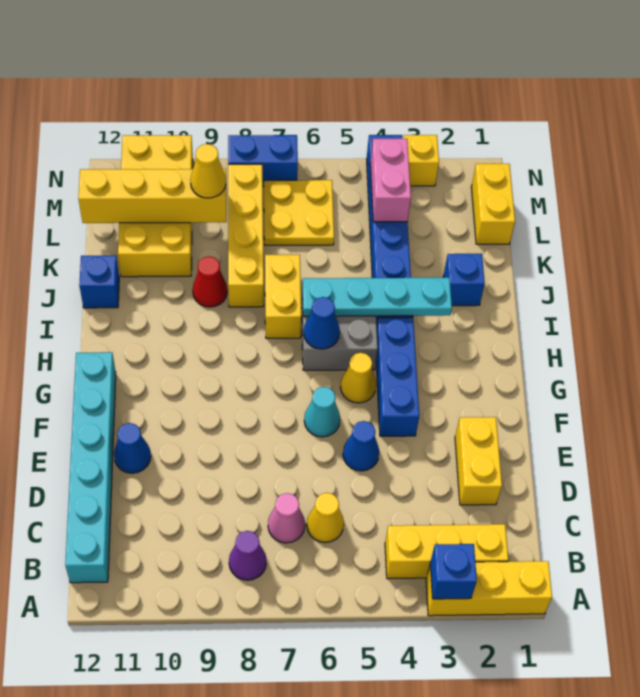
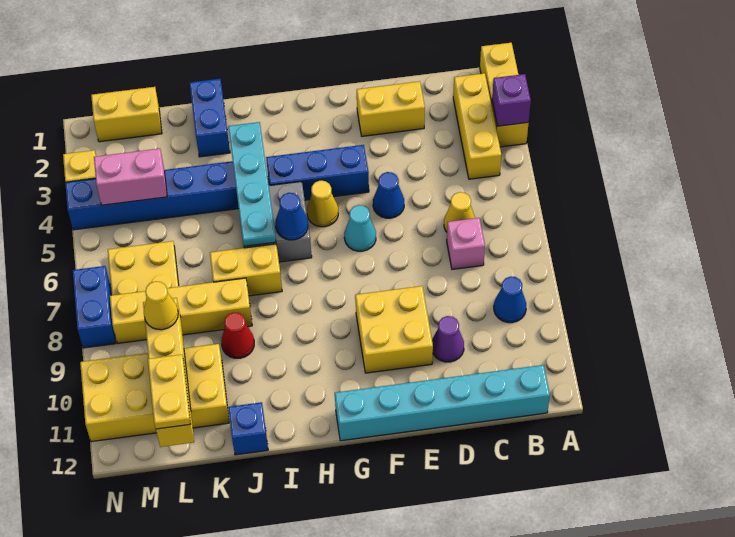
blue brick A3 level 2 -> purple brick A3 level 2
purple cone B8 level 1 -> purple cone D10 level 1
pink cone C7 level 1 -> pink brick C7 level 1
none -> yellow brick E9:F10 level 1
blue cone E11 level 1 -> blue cone B9 level 1
blue brick J2 level 1 -> blue brick J1:J2 level 1
none -> yellow plate L11:L12 level 3

